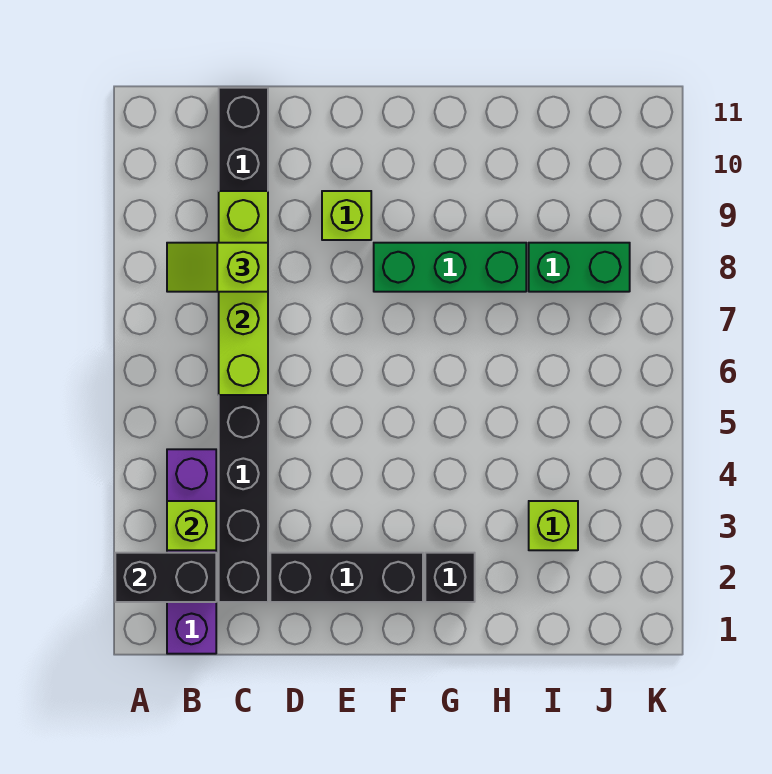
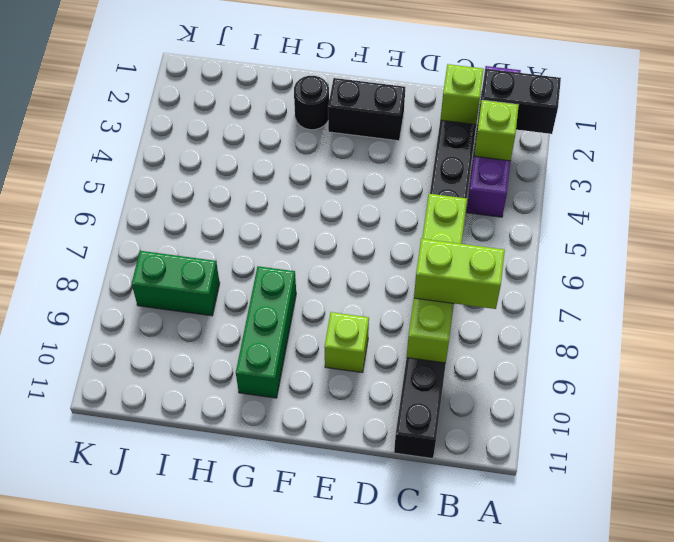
lime slope B8:C8 level 3 top C -> lime brick B8:C8 level 3
black brick D2:F2 level 1 -> black brick E2:F2 level 1
green brick F8:H8 level 1 -> green brick G8:G10 level 1
black brick G2 level 1 -> black round brick G2 level 1
lime brick I3 level 1 -> lime brick C2 level 2

